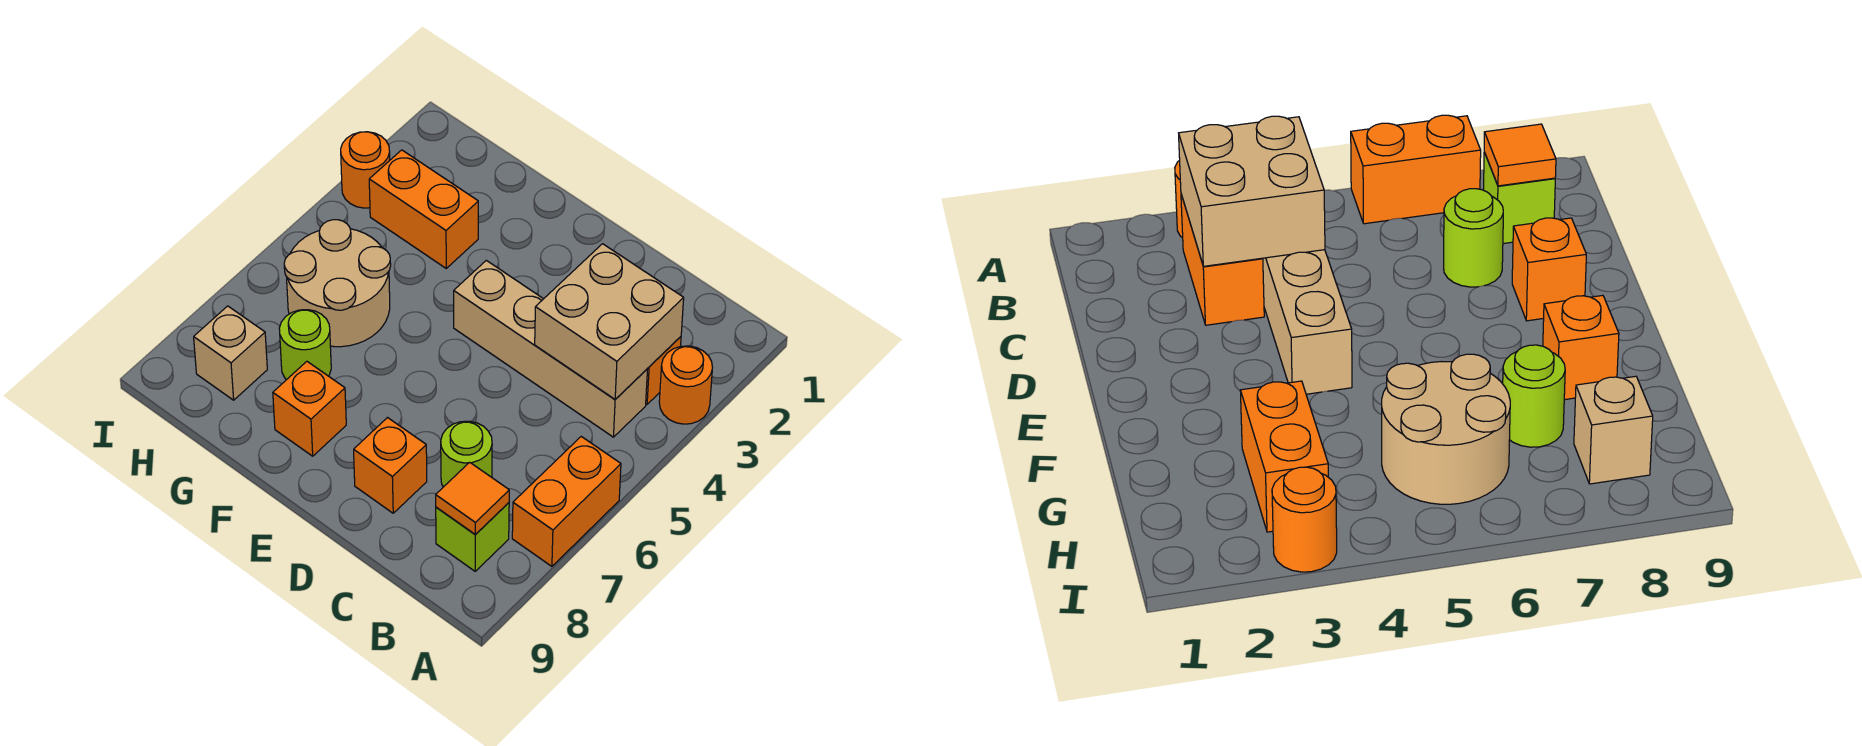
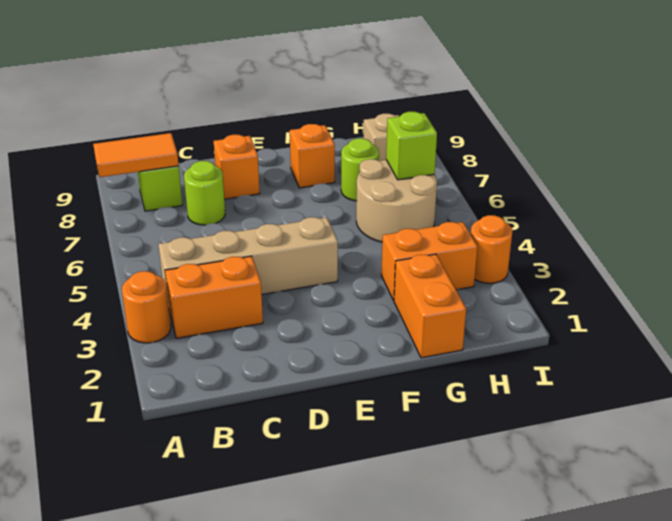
orange brick A6:A7 level 1 -> orange brick G1:G2 level 1
tan brick B3:C4 level 2 -> none
orange tile B8 level 2 -> orange tile A8:B8 level 2
none -> lime brick H6 level 2

